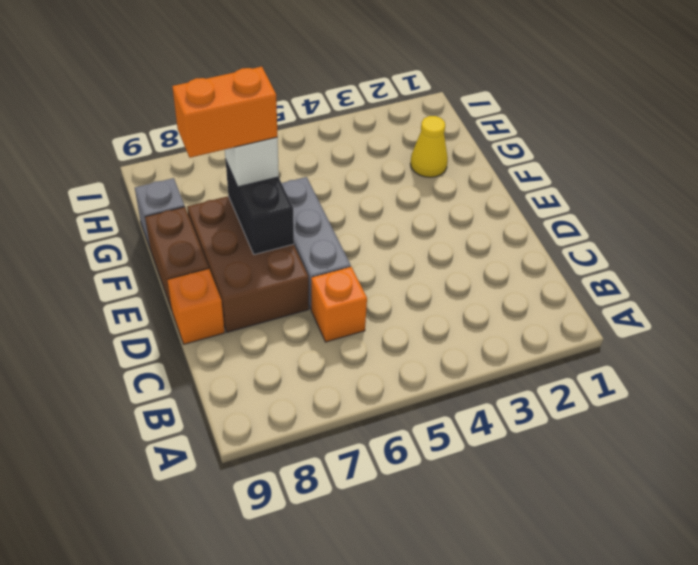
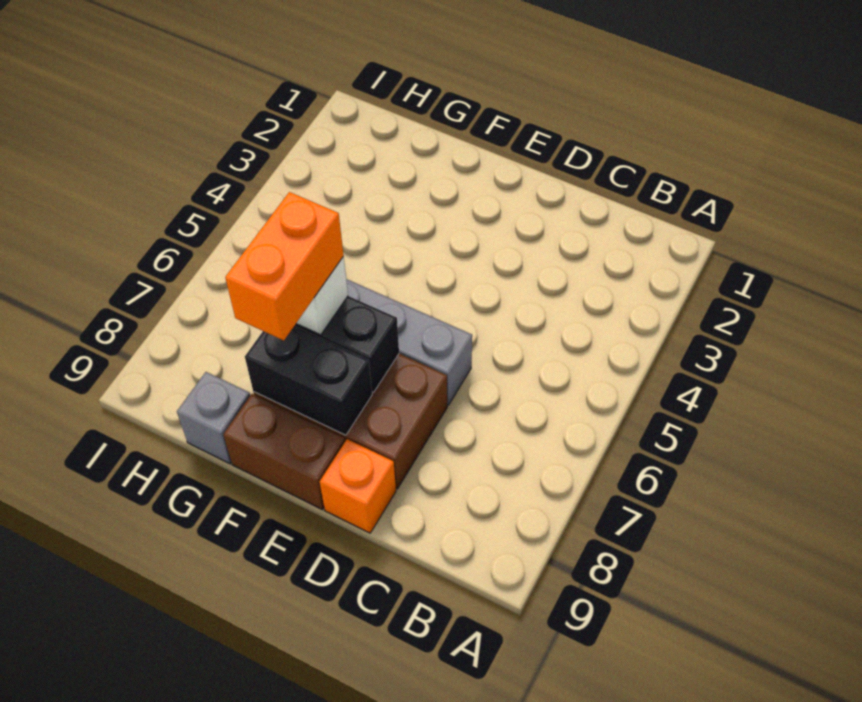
orange brick C6 level 1 -> none
none -> black brick E8:F8 level 2
yellow cone G2 level 1 -> none

